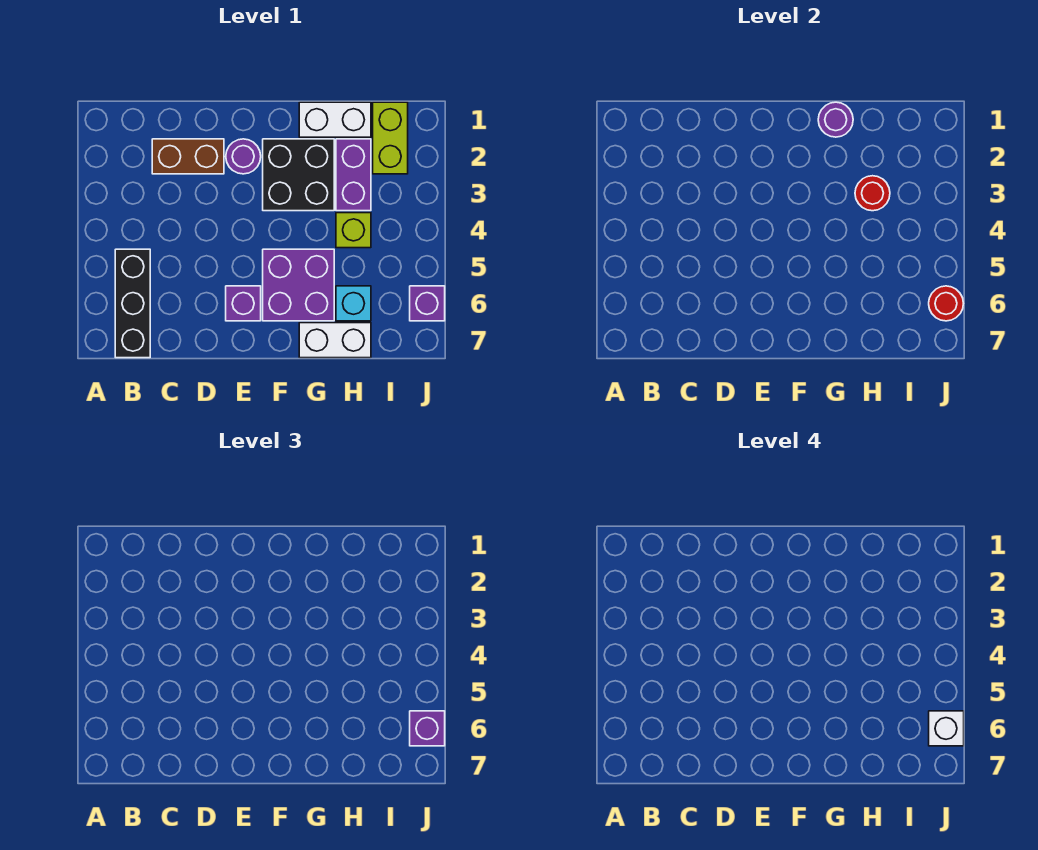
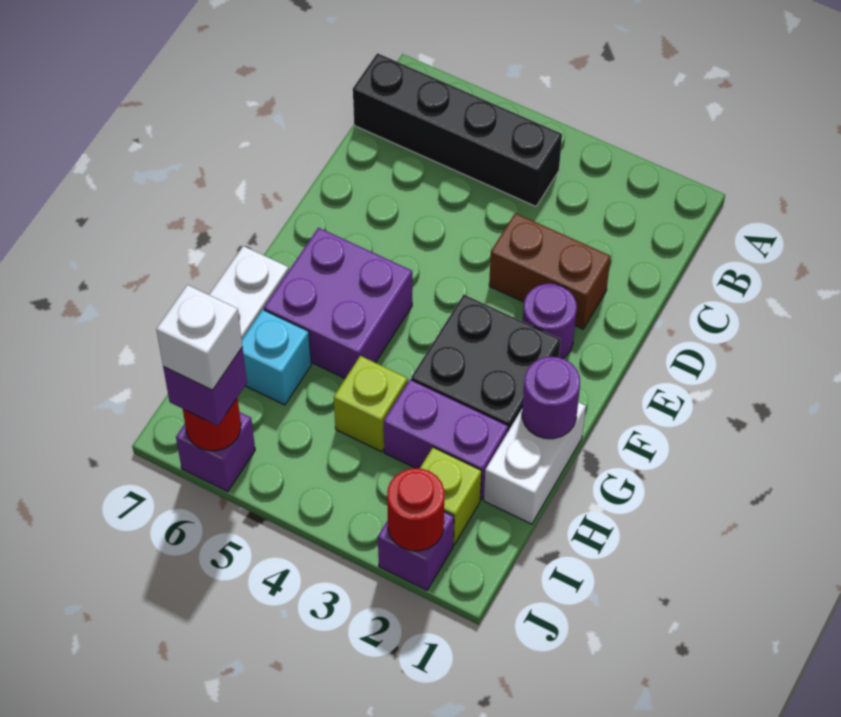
black brick B5:B7 level 1 -> black brick B4:B7 level 1
brown brick C2:D2 level 1 -> brown brick D2:D3 level 1
purple brick E6 level 1 -> purple brick J2 level 1
red round brick H3 level 2 -> red round brick J2 level 2
lime brick I1:I2 level 1 -> lime brick I2 level 1

